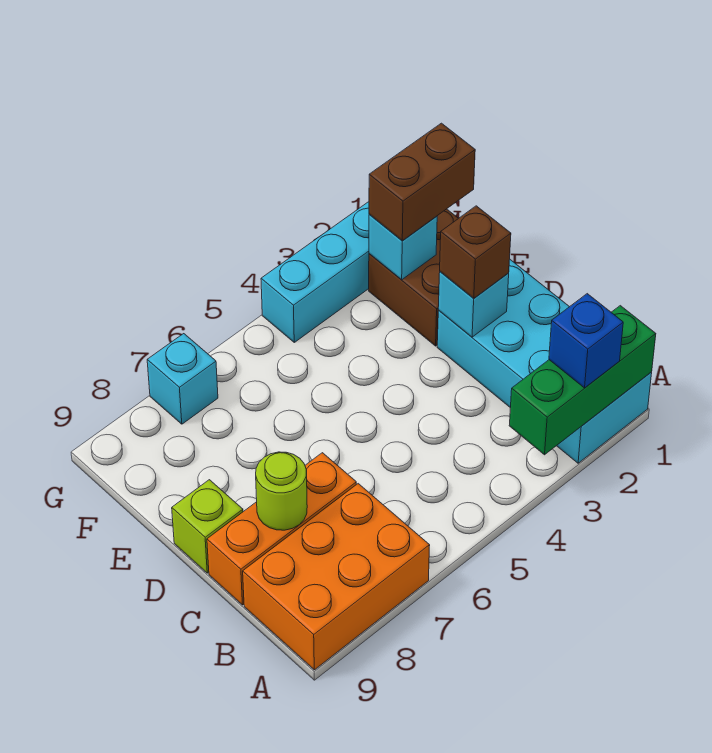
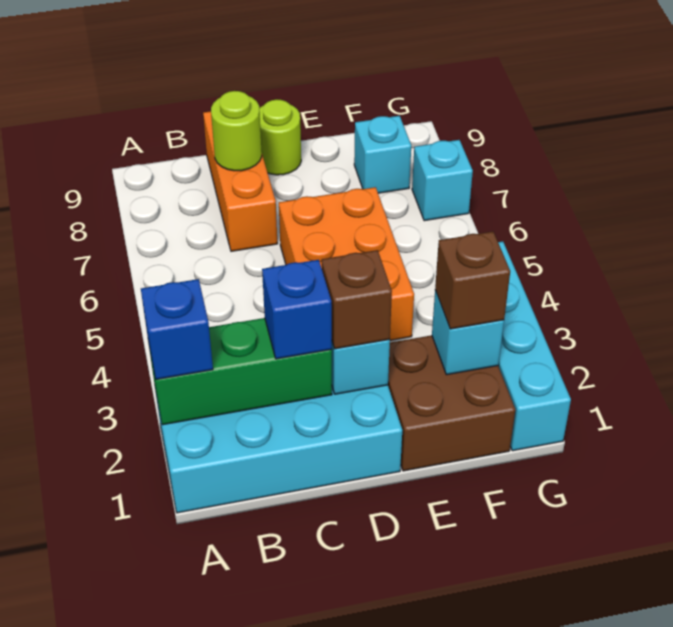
green brick A1:A3 level 2 -> green brick A2:C2 level 2
orange brick A7:B9 level 1 -> orange brick D4:E6 level 1
none -> blue brick C2 level 3
lime brick D9 level 1 -> lime round brick D9 level 1
brown brick F1:F2 level 3 -> brown brick F2 level 3
none -> cyan brick F8 level 1

